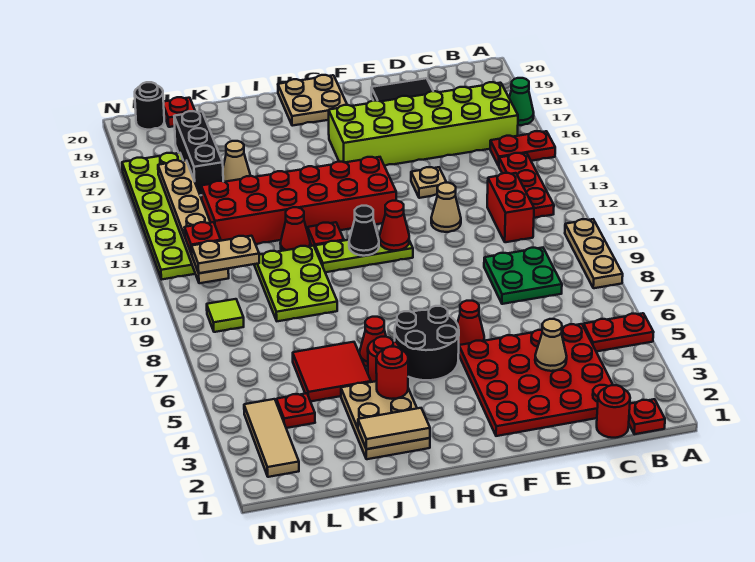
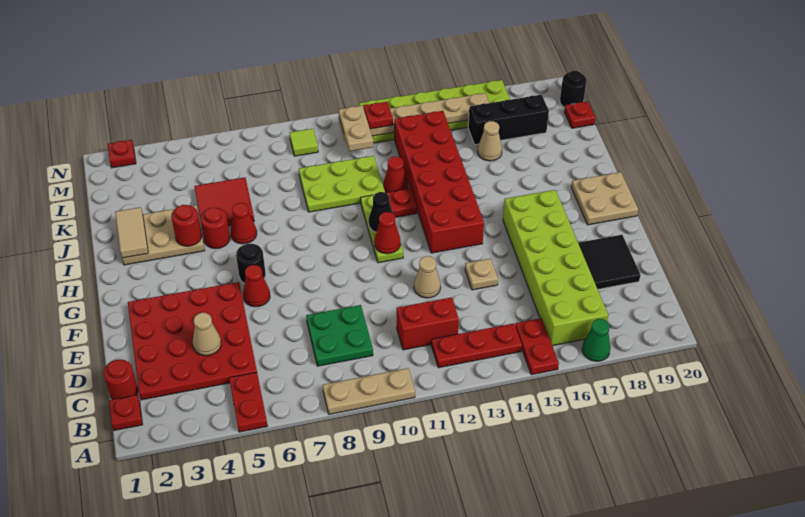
black round brick G5:H6 level 1 -> black round brick G6 level 1
red plate L4 level 1 -> red plate N2 level 1
tan tile M2:M4 level 1 -> none

